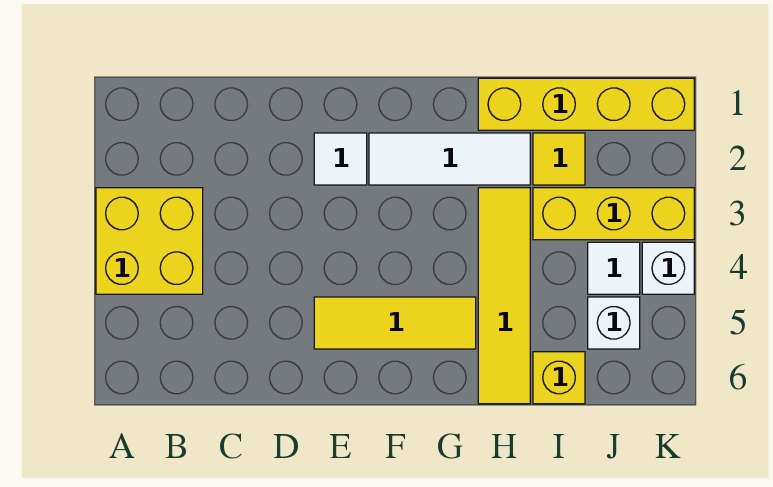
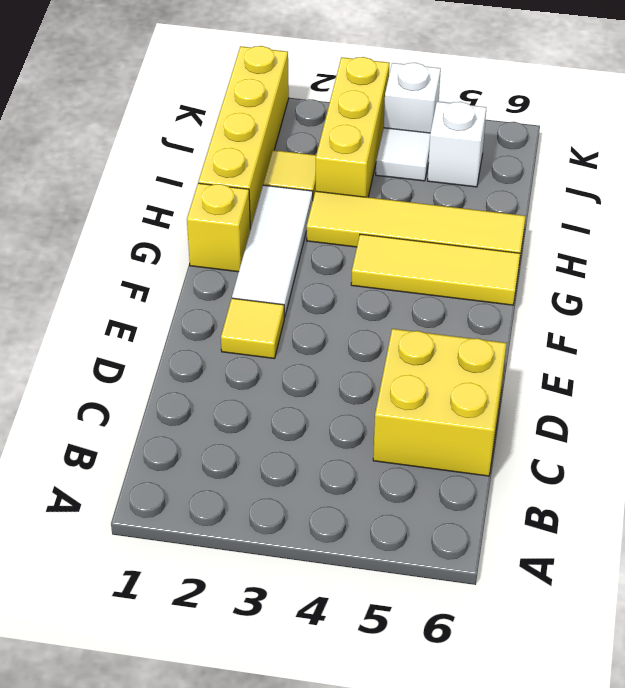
yellow brick A3:B4 level 1 -> yellow brick C5:D6 level 1
white tile E2 level 1 -> yellow tile E2 level 1
yellow tile E5:G5 level 1 -> yellow tile G4:G6 level 1
yellow brick I6 level 1 -> yellow brick G1 level 1

